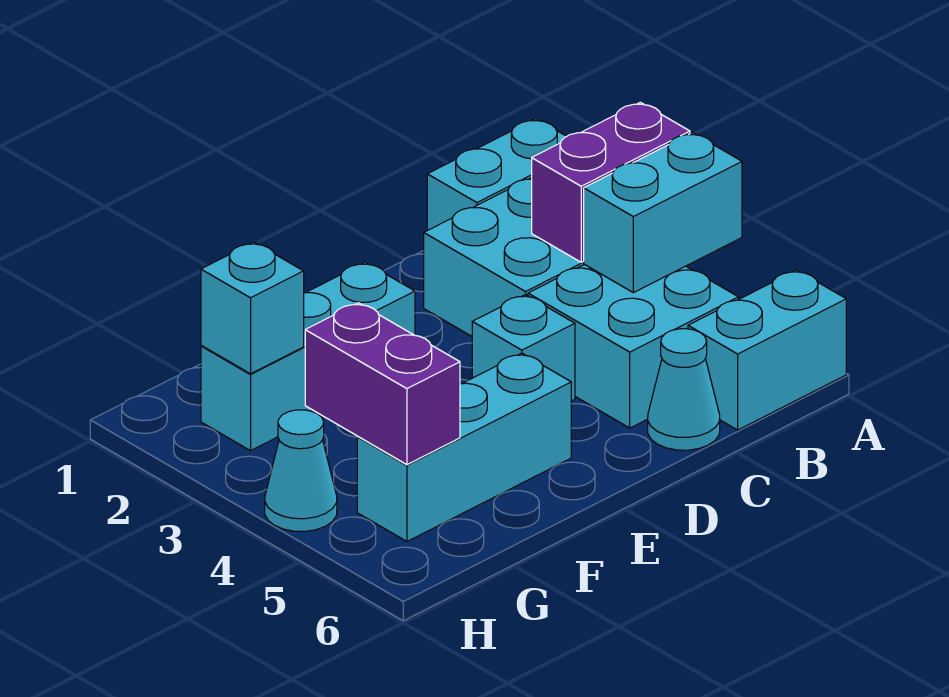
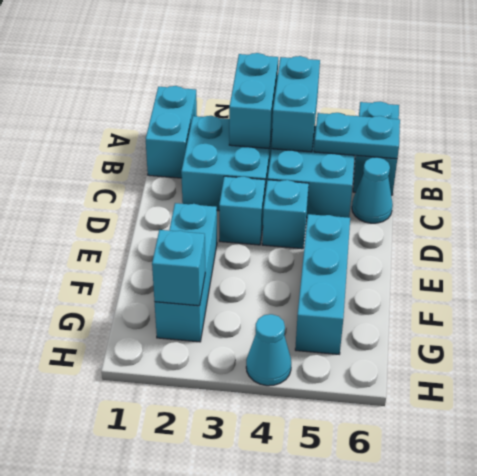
purple brick A3:B3 level 2 -> cyan brick A3:B3 level 2
none -> cyan plate B5:B6 level 2
none -> cyan brick D3 level 1
purple brick G4:G5 level 2 -> none

